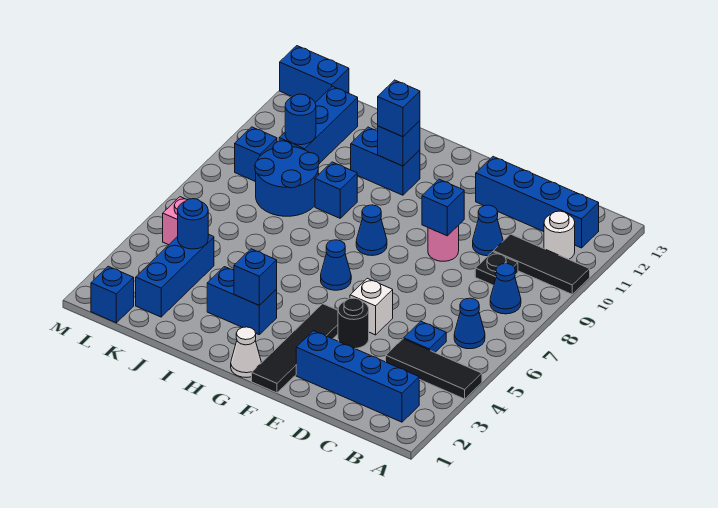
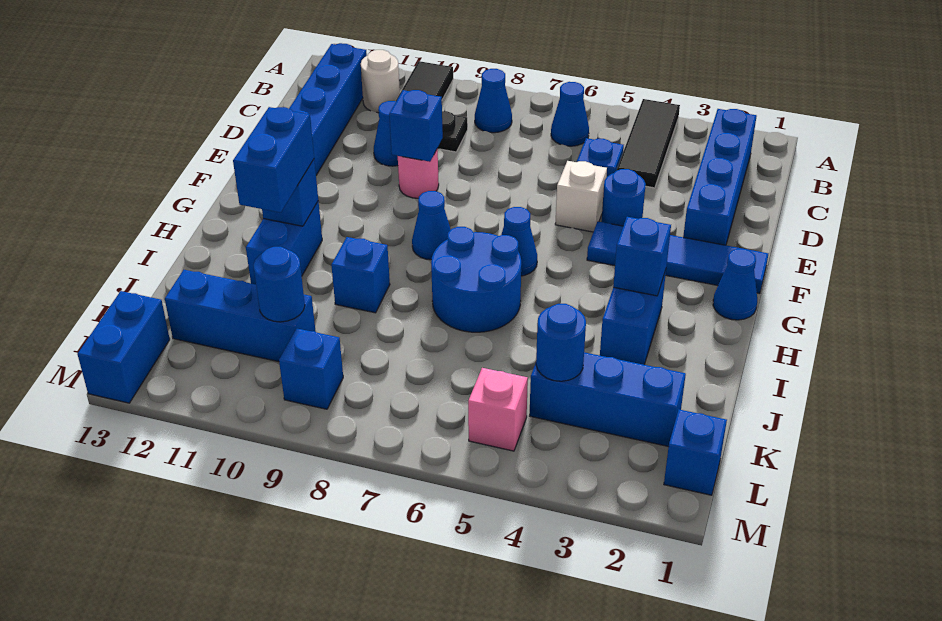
black round brick E4 level 1 -> blue round brick E4 level 1
black tile F1:F4 level 1 -> blue tile F1:F4 level 1
white cone G1 level 1 -> blue cone G1 level 1
blue brick H11 level 3 -> blue brick H11:I11 level 3
blue round brick J8:K9 level 1 -> blue round brick H6:I7 level 1

